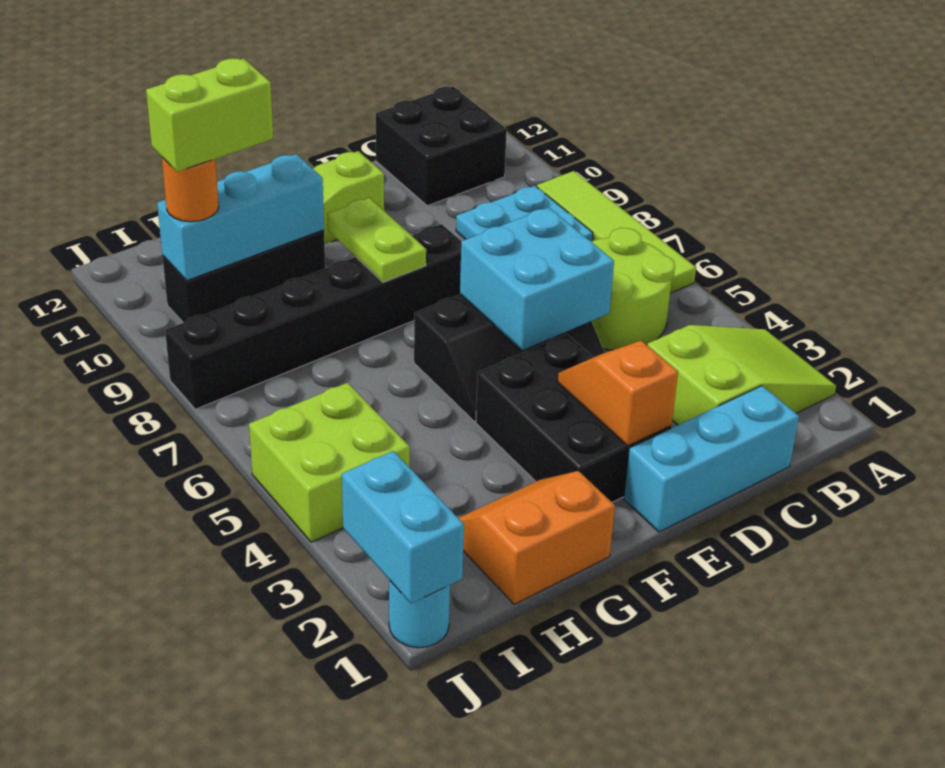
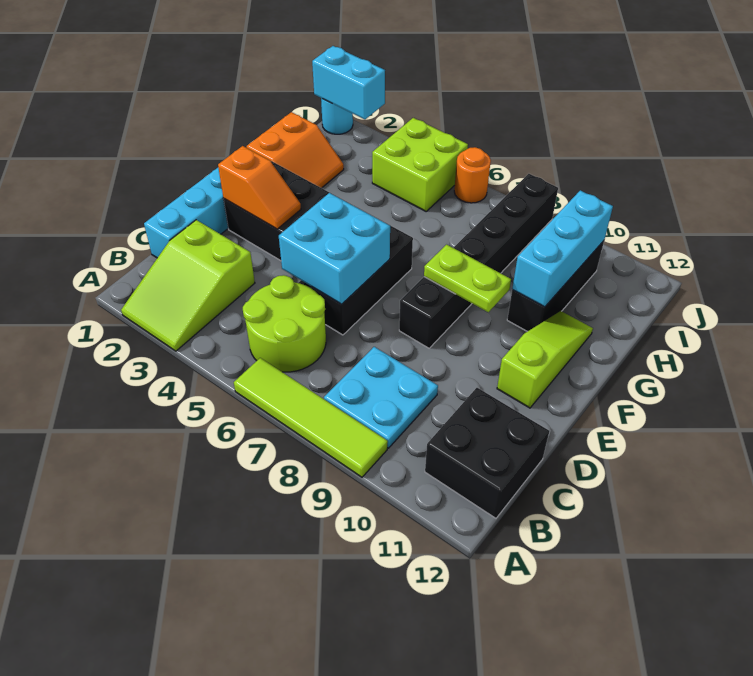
lime brick H10:I10 level 4 -> none
orange round brick I10 level 3 -> orange round brick J6 level 1

